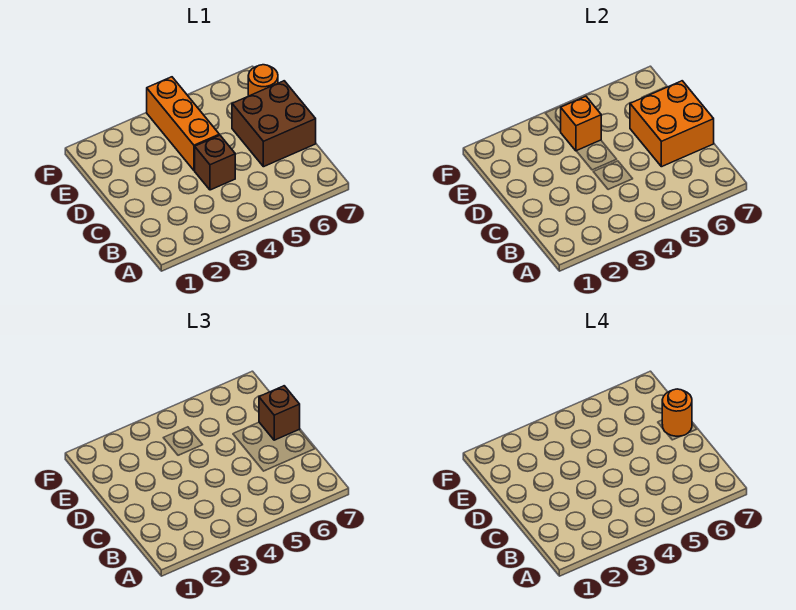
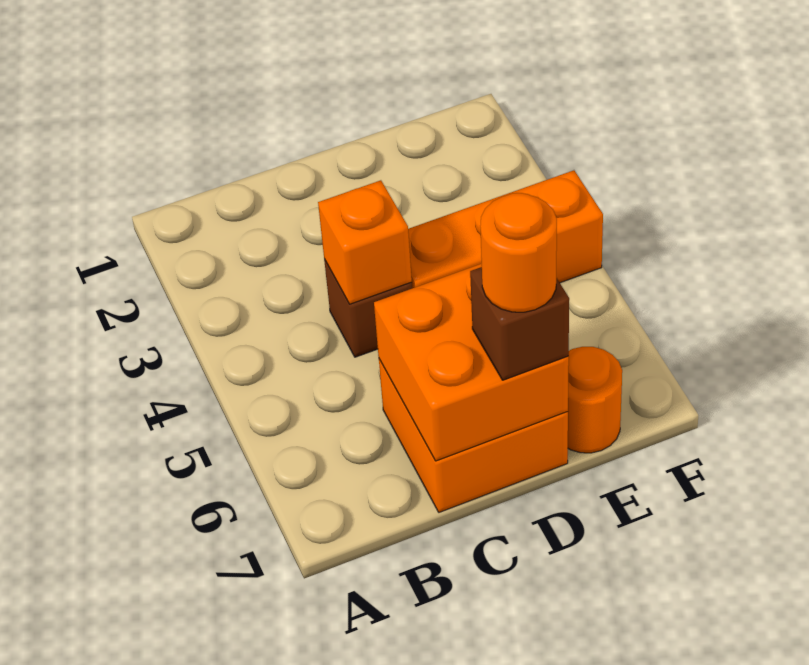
brown brick C6:D7 level 1 -> orange brick C6:D7 level 1
orange brick E4 level 2 -> orange brick C4 level 2

